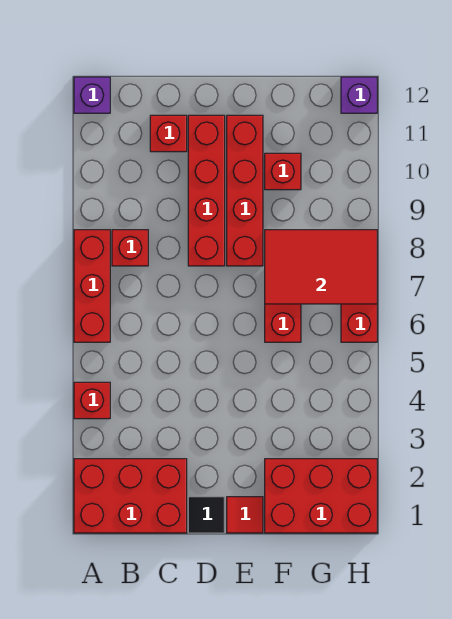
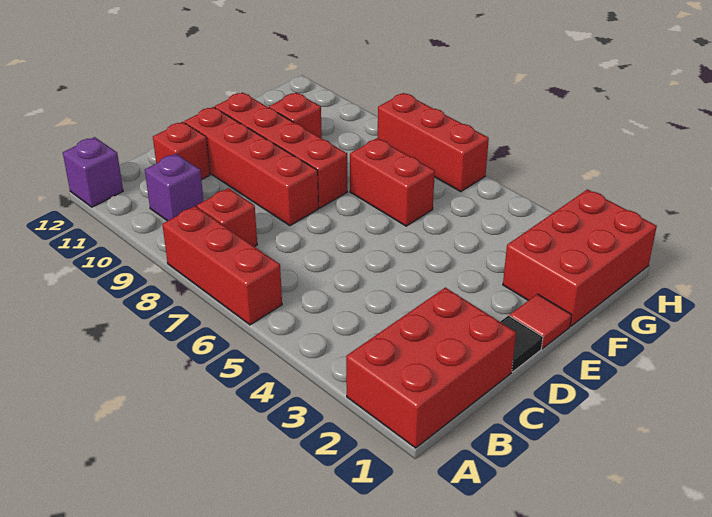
red brick A4 level 1 -> none
red tile F7:H8 level 2 -> none
purple brick H12 level 1 -> purple brick B10 level 1

